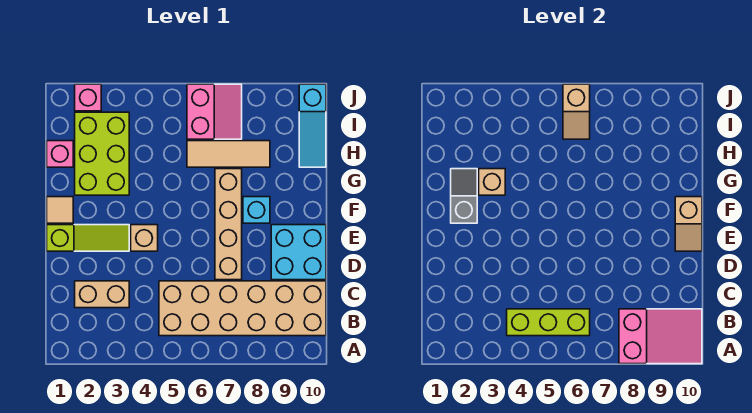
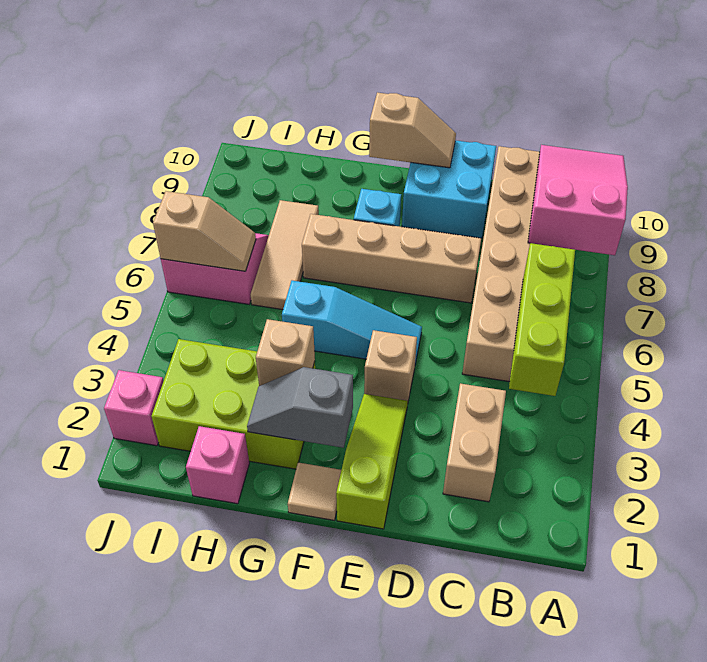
cyan slope H10:J10 level 1 top J -> cyan slope E5:G5 level 1 top G

